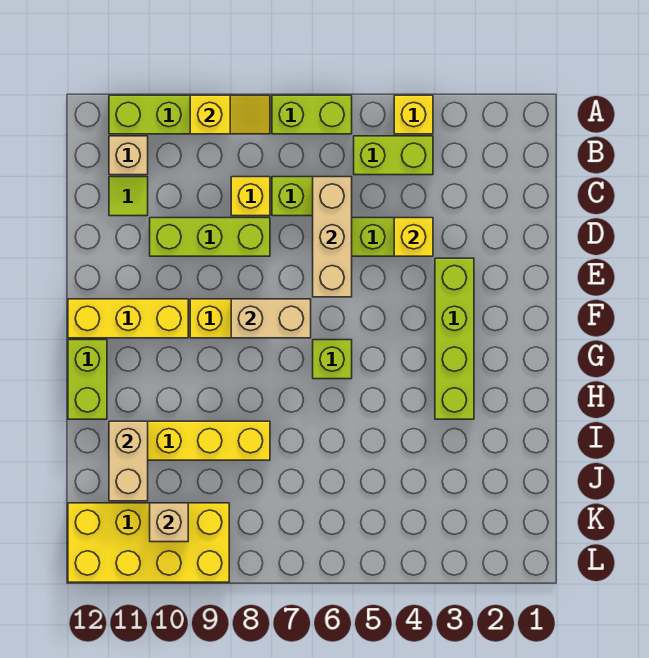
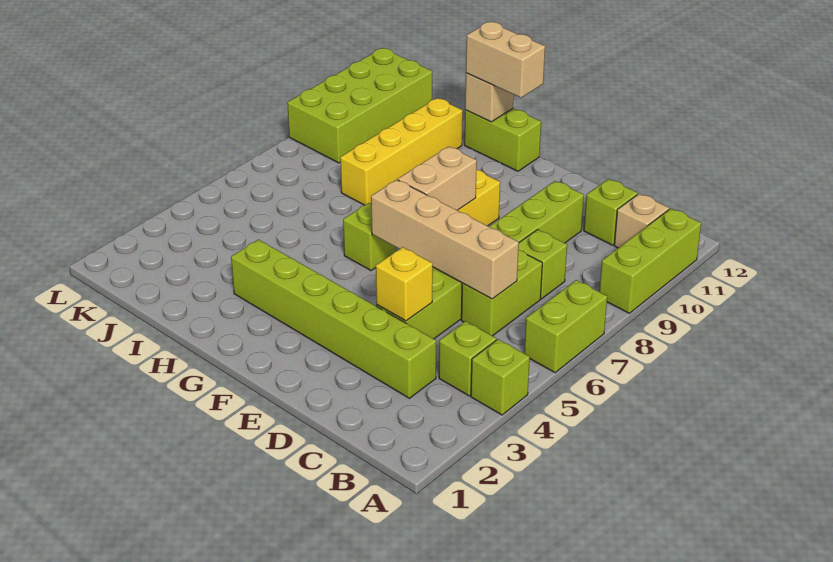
yellow brick A4 level 1 -> lime brick A4 level 1
yellow slope A8:A9 level 2 top 9 -> none
lime brick B4:B5 level 1 -> lime brick B4 level 1
tan brick C6:E6 level 2 -> tan brick C6:F6 level 2
yellow brick C8 level 1 -> lime brick C8 level 1
lime tile C11 level 1 -> lime brick C11 level 1
lime brick E3:H3 level 1 -> lime brick C3:H3 level 1
yellow brick F10:F12 level 1 -> none
tan brick I11:J11 level 2 -> tan brick G12:H12 level 3
yellow brick K9:L12 level 1 -> lime brick K9:L12 level 1
tan brick K10 level 2 -> tan brick H12 level 2

